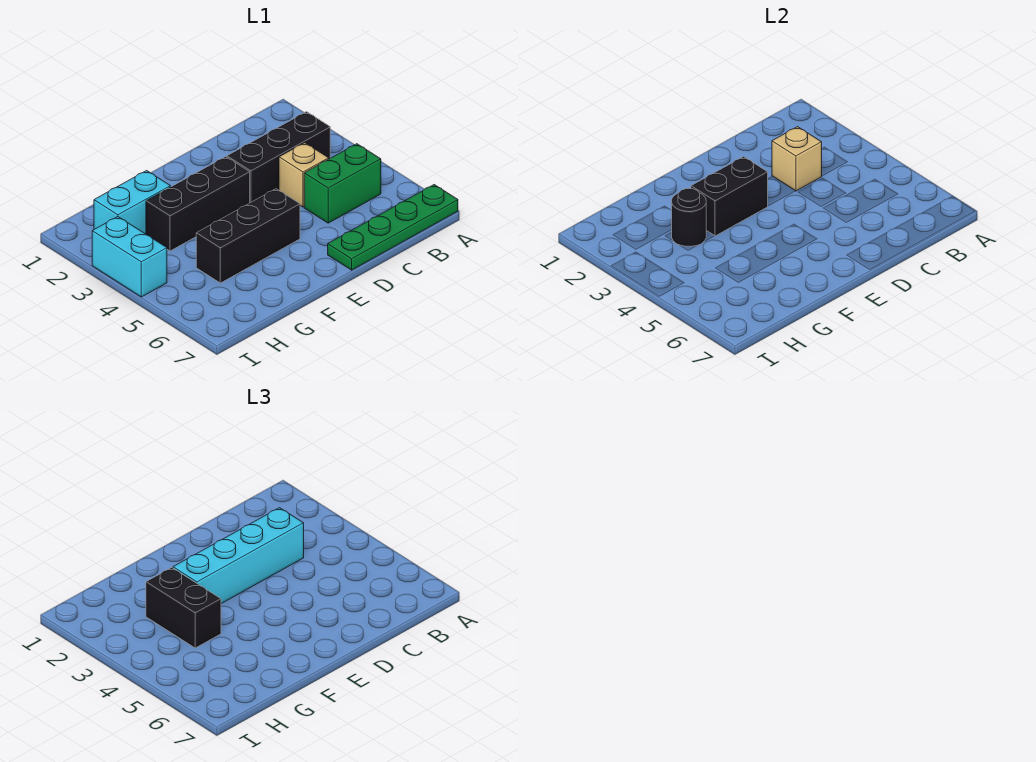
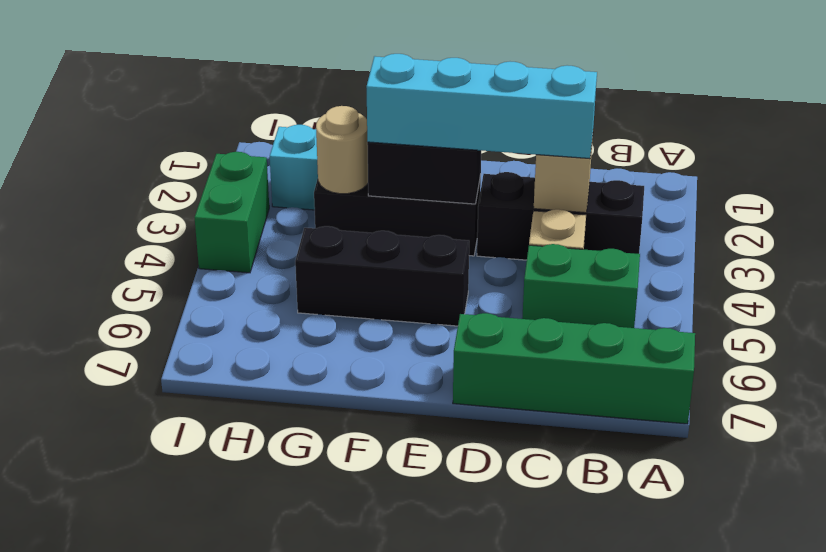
green plate A7:D7 level 1 -> green brick A7:D7 level 1
black round brick G3 level 2 -> tan round brick G3 level 2
black brick G3:G4 level 3 -> none
cyan brick I3:I4 level 1 -> green brick I3:I4 level 1

